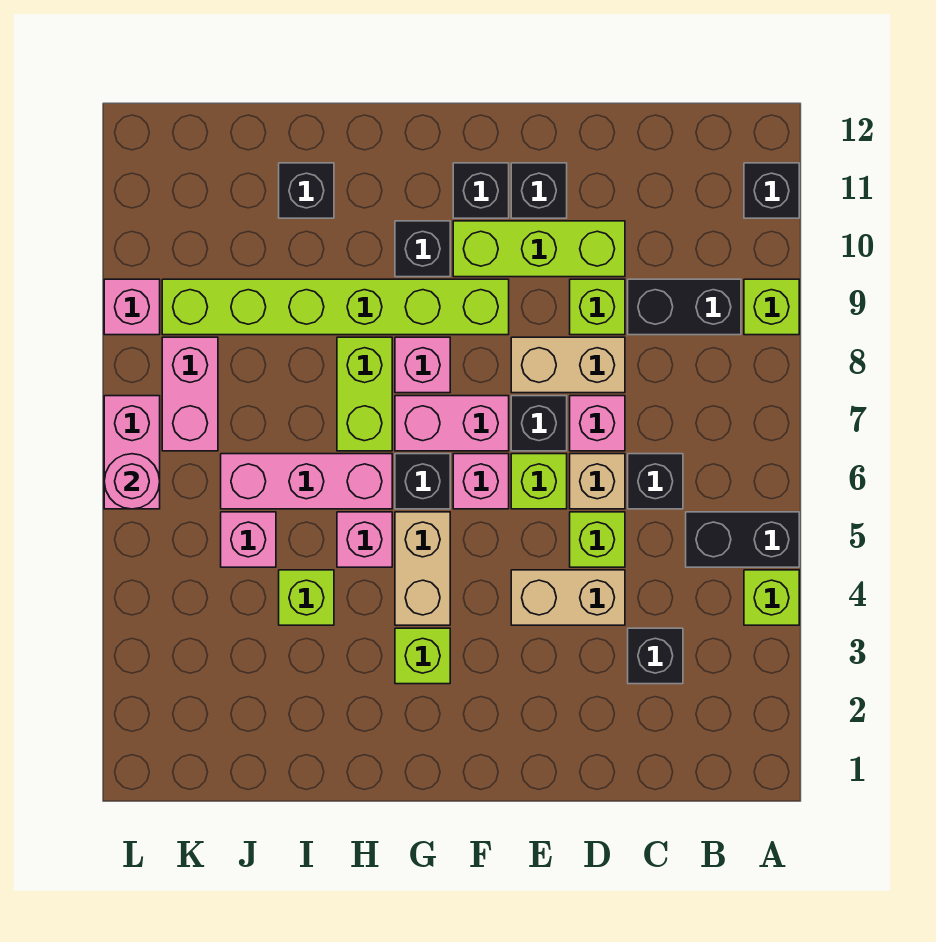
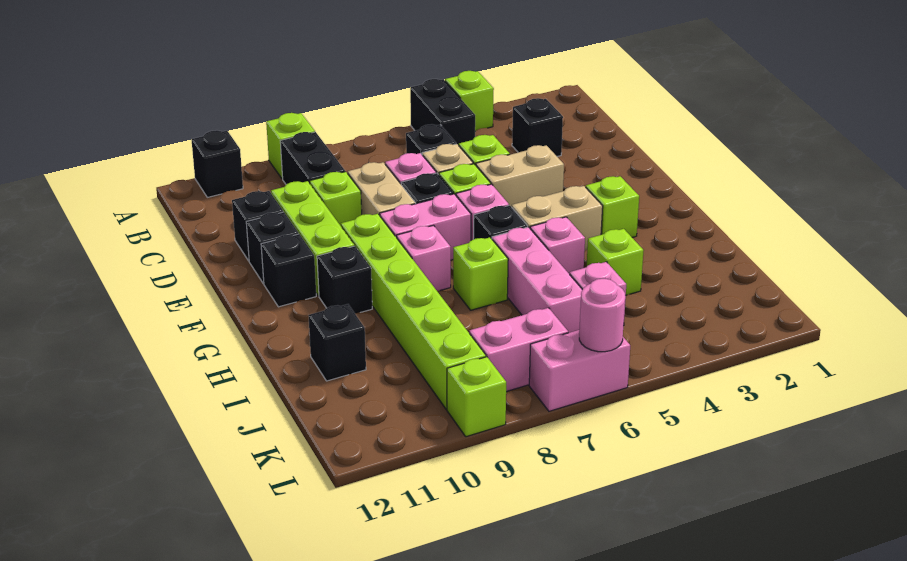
tan brick D4:E4 level 1 -> tan brick E4:E5 level 1
none -> black brick D11 level 1
pink brick F7:G7 level 1 -> pink brick F7:F8 level 1
lime brick H7:H8 level 1 -> lime brick H7 level 1
pink brick L9 level 1 -> lime brick L9 level 1

